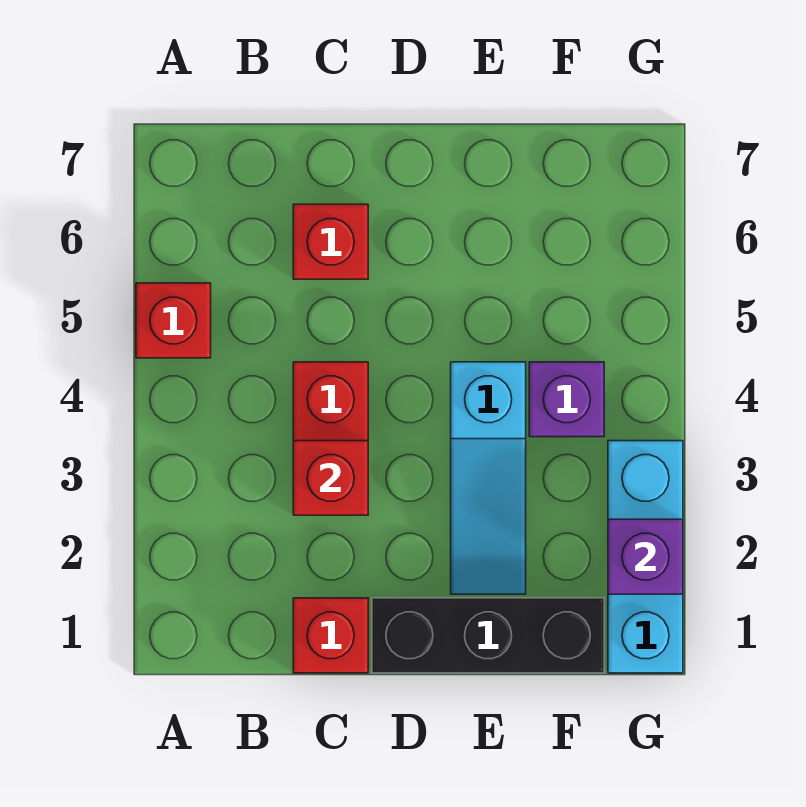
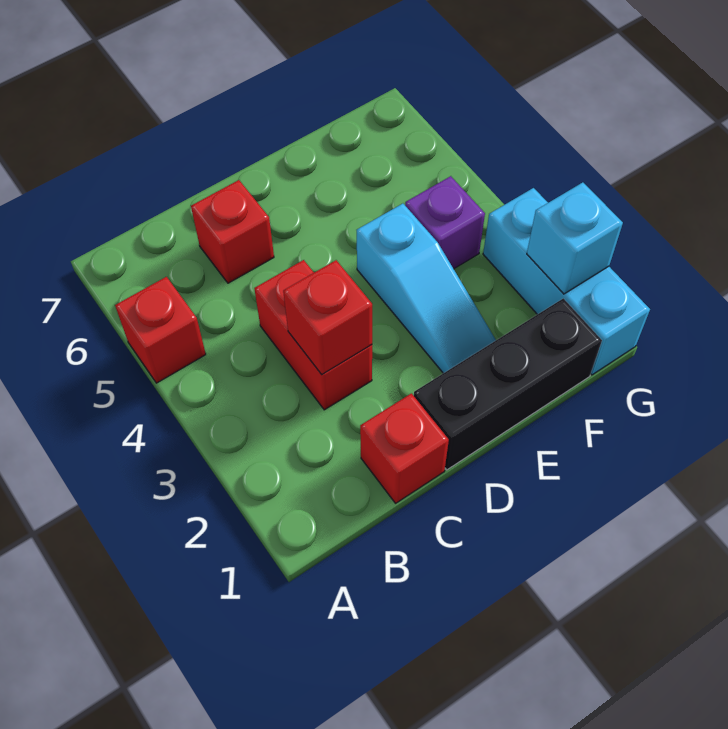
purple brick G2 level 2 -> cyan brick G2 level 2

